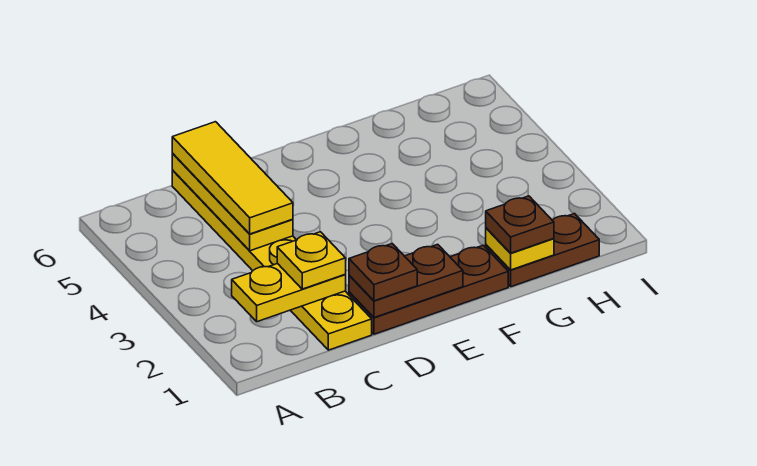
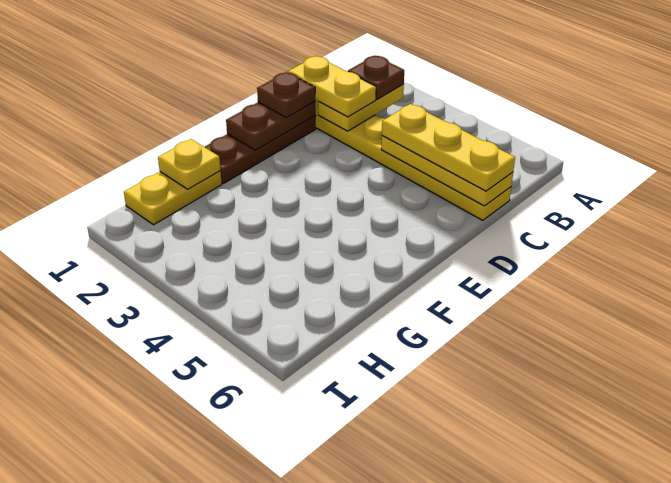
yellow plate C2 level 3 -> yellow plate C1:C2 level 3
yellow tile C4:C6 level 3 -> yellow plate C4:C6 level 3
brown plate G1:H1 level 1 -> yellow plate G1:H1 level 1
brown plate G1 level 3 -> brown plate B2 level 3

